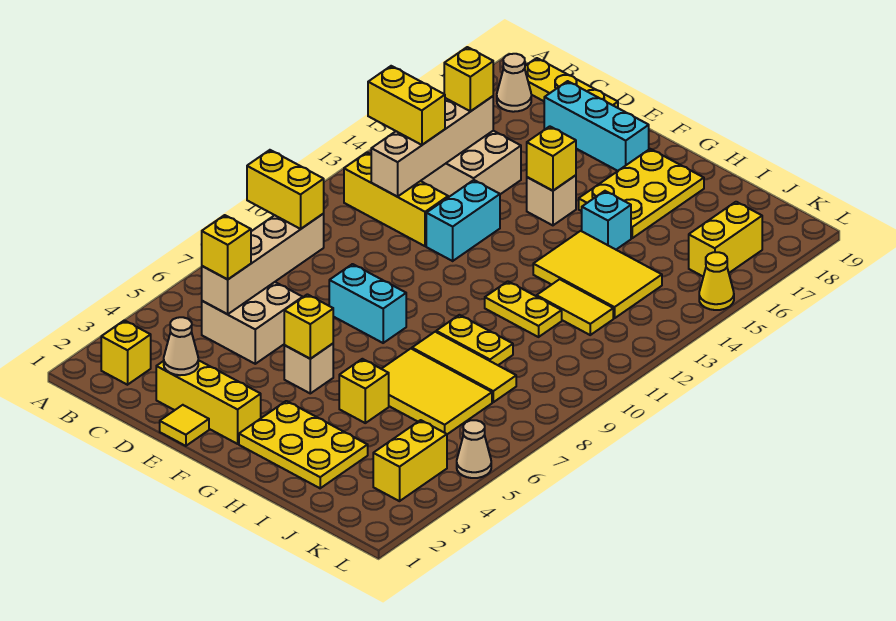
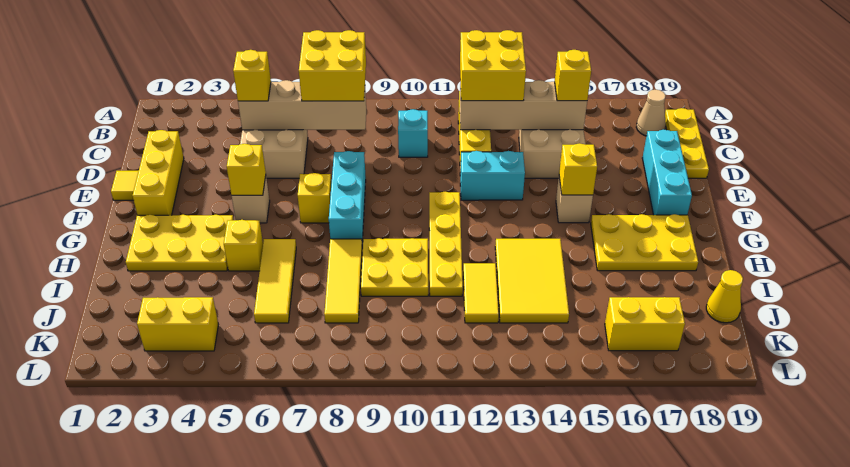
yellow brick B2 level 1 -> yellow brick F7 level 1
yellow brick B8:C8 level 3 -> yellow brick B7:C8 level 3
yellow brick B13:C13 level 3 -> yellow brick B12:C13 level 3
tan cone D2 level 2 -> none
cyan brick E8:F8 level 1 -> cyan brick E8:G8 level 1
yellow plate G2:I3 level 1 -> yellow plate G2:H4 level 1
yellow tile H6:J7 level 1 -> yellow tile H6:J6 level 1
yellow plate H9:I9 level 1 -> yellow plate H9:I10 level 1
yellow plate H11:I11 level 1 -> yellow plate F11:I11 level 1
cyan brick H15 level 1 -> cyan brick C10 level 1
tan cone L5 level 1 -> none
yellow cone L15 level 1 -> yellow cone J19 level 1

